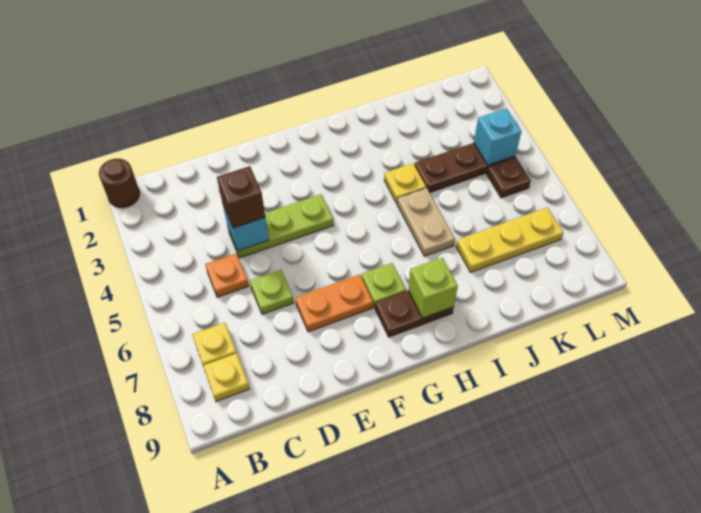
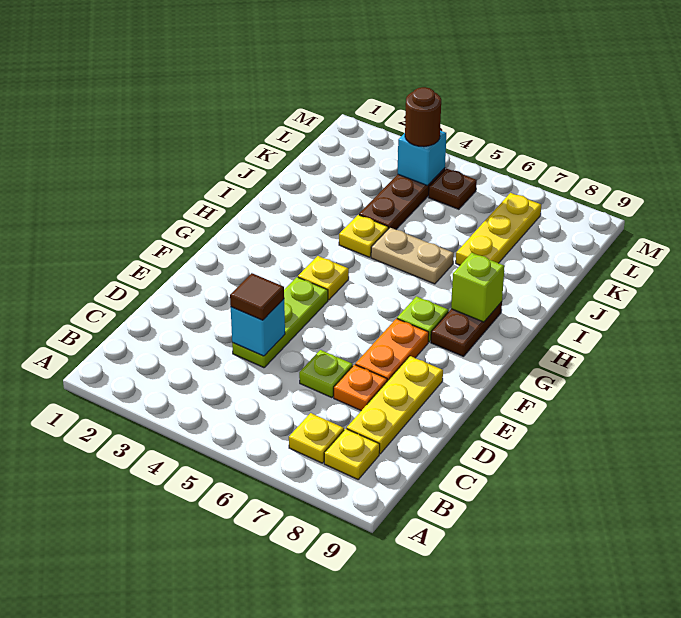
brown round brick A1 level 1 -> brown round brick L4 level 3
orange plate C5 level 1 -> orange plate D7 level 1
none -> yellow plate C8:E8 level 1
brown brick D4 level 3 -> brown tile D4 level 3
none -> yellow plate G4 level 1

